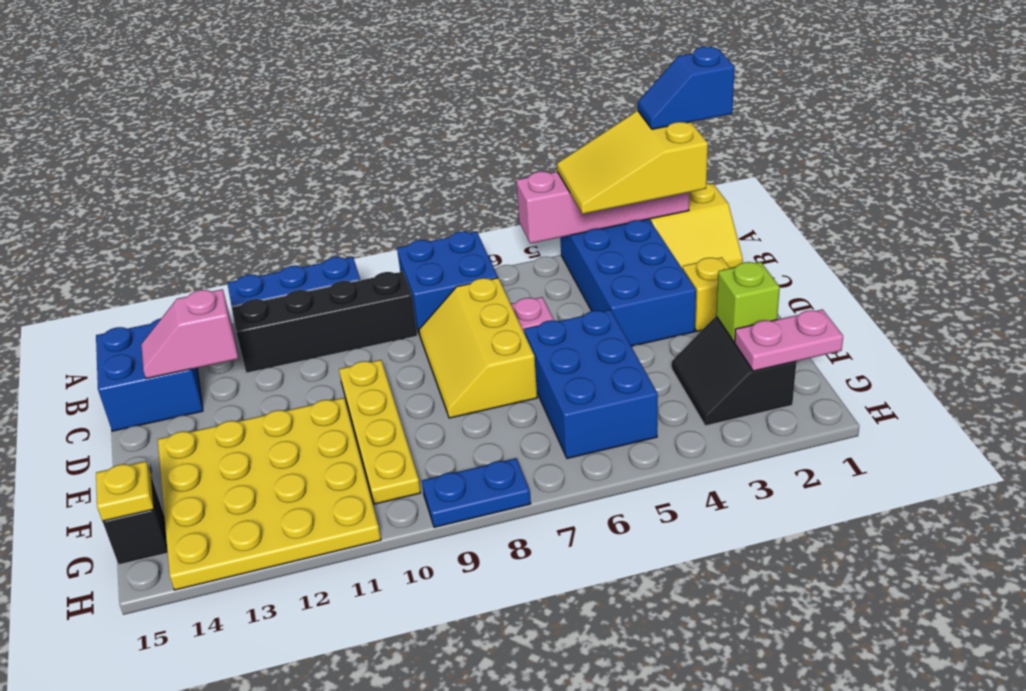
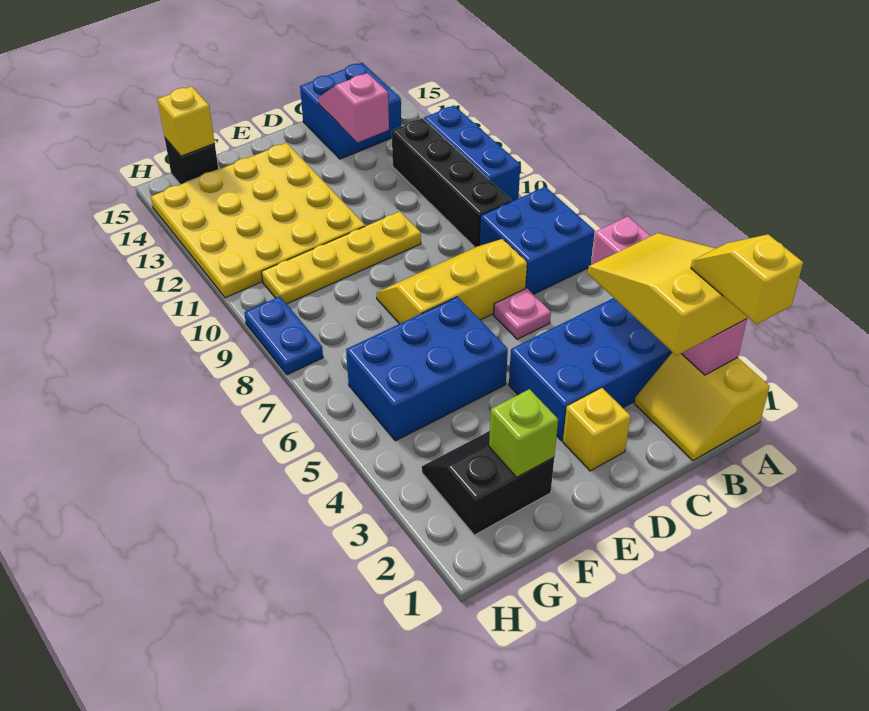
blue slope A1:A2 level 4 top 1 -> yellow slope A1:A2 level 4 top 1
pink plate G1:G2 level 2 -> none
yellow plate G15 level 2 -> yellow brick G15 level 2

